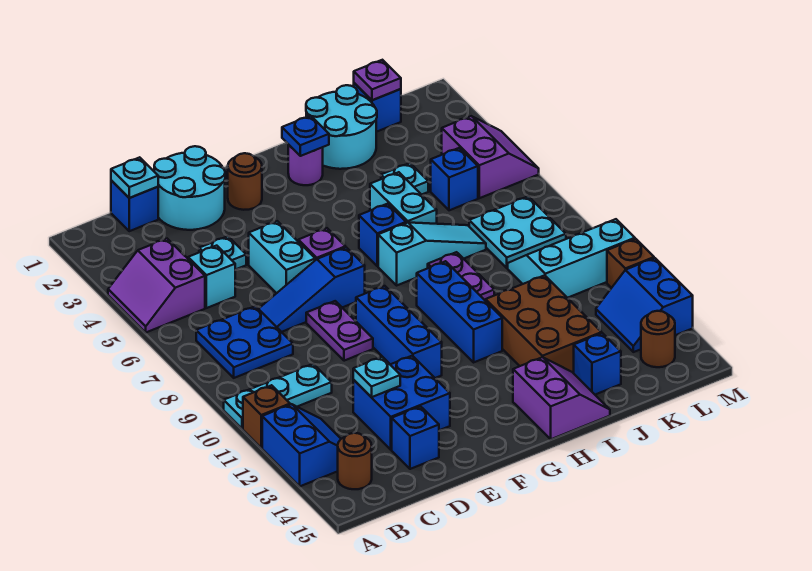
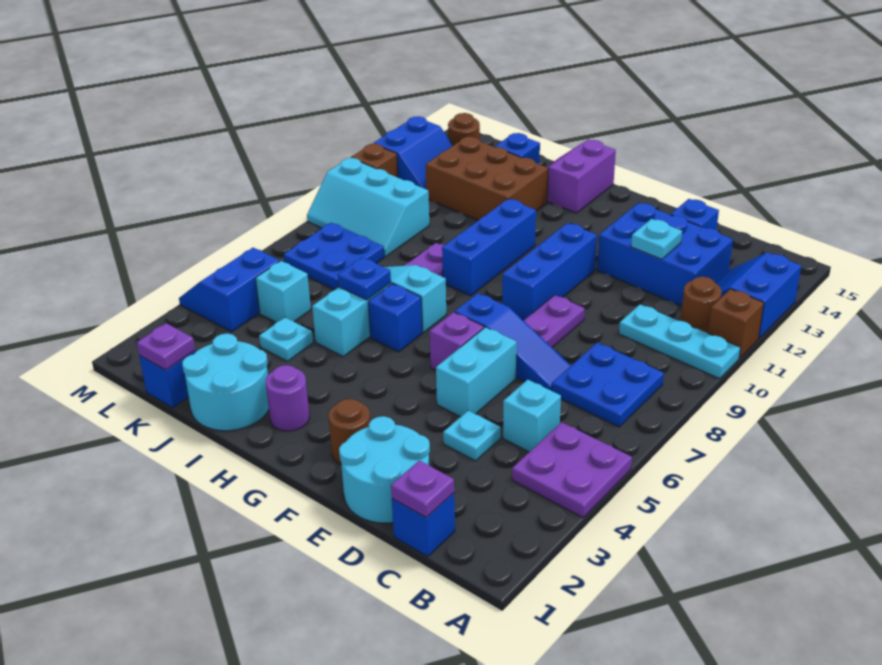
purple slope A4:B5 level 1 top B -> purple plate A4:B5 level 1
brown round brick B14 level 1 -> brown round brick B11 level 1
cyan plate C1 level 2 -> purple plate C1 level 2
blue brick D12:E13 level 1 -> blue brick C12:E13 level 1
blue plate H2 level 2 -> blue plate I6 level 2
brown brick I11:J13 level 1 -> brown brick I12:K13 level 1
blue brick K5 level 1 -> cyan brick K5 level 1
cyan plate K7:L8 level 1 -> blue plate K7:L8 level 1
purple slope L4:M5 level 1 top L -> blue slope L4:M5 level 1 top L

